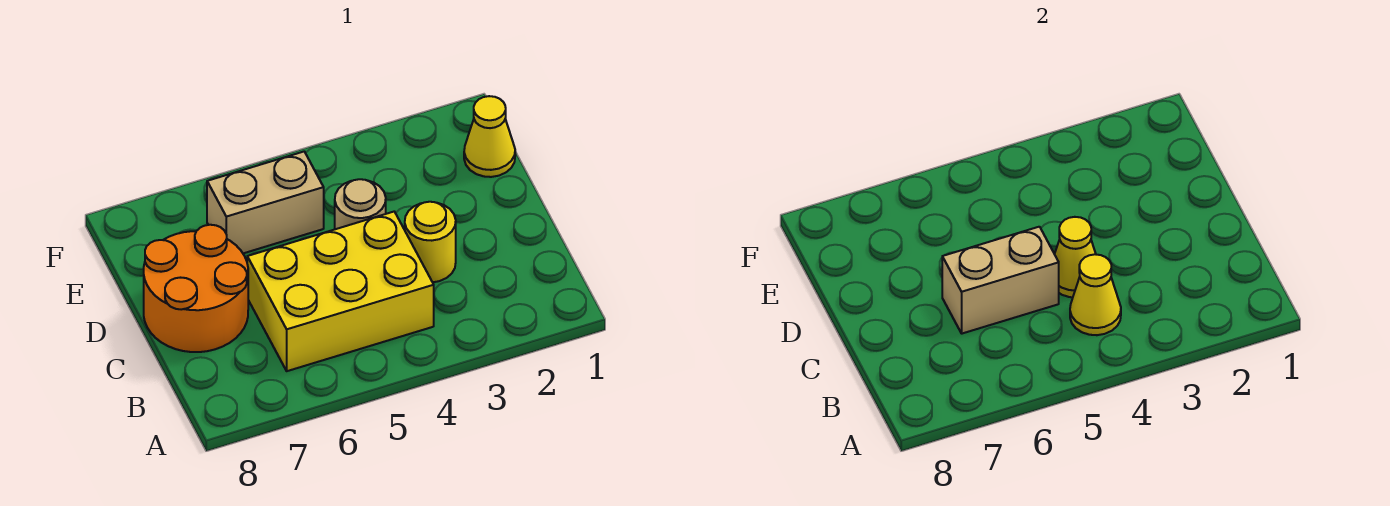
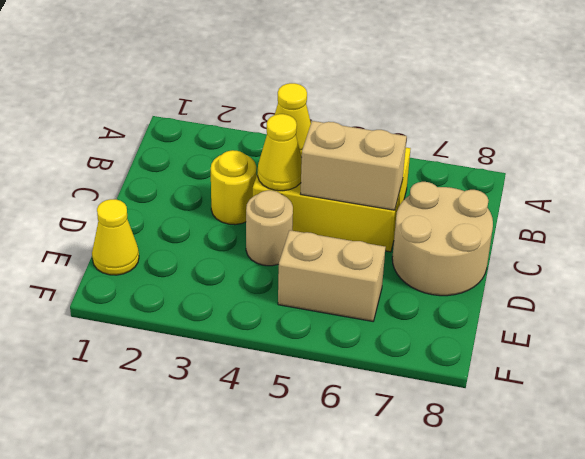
orange round brick C7:D8 level 1 -> tan round brick C7:D8 level 1

